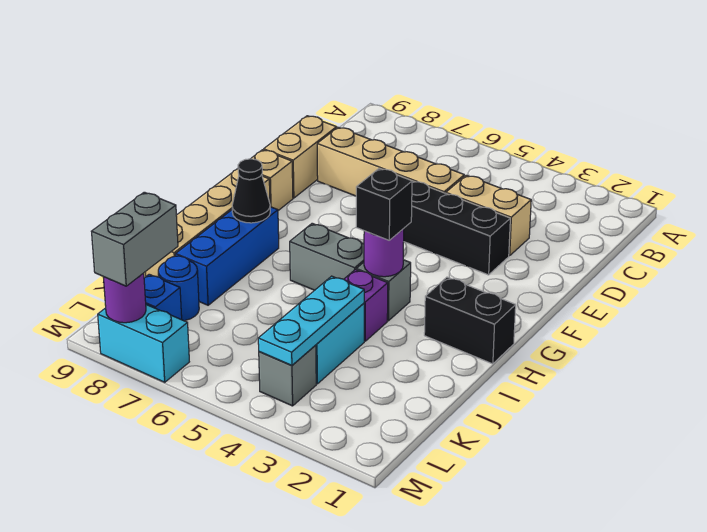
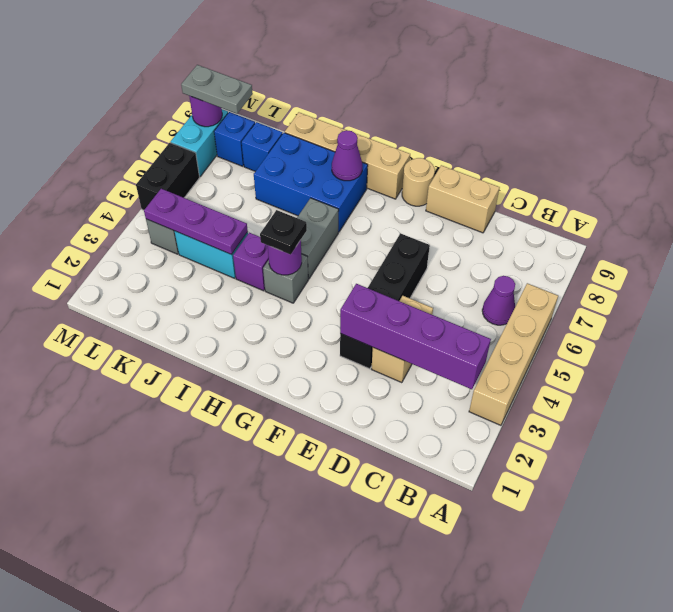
none -> purple brick B3:E3 level 2
none -> purple cone B6 level 1
tan brick D5:D8 level 1 -> tan brick A3:A6 level 1
tan brick F9 level 1 -> tan round brick F9 level 1
black brick H1:H2 level 1 -> black brick M5:M6 level 1
black brick H4 level 3 -> black plate H4 level 3
blue brick H8:J8 level 1 -> blue brick H7:J8 level 1
black cone H8 level 2 -> purple cone H8 level 2
cyan plate J4:L4 level 2 -> purple plate J4:L4 level 2
blue round brick K8 level 1 -> blue brick K8 level 1
grey brick L8:M8 level 3 -> grey plate L8:M8 level 3

